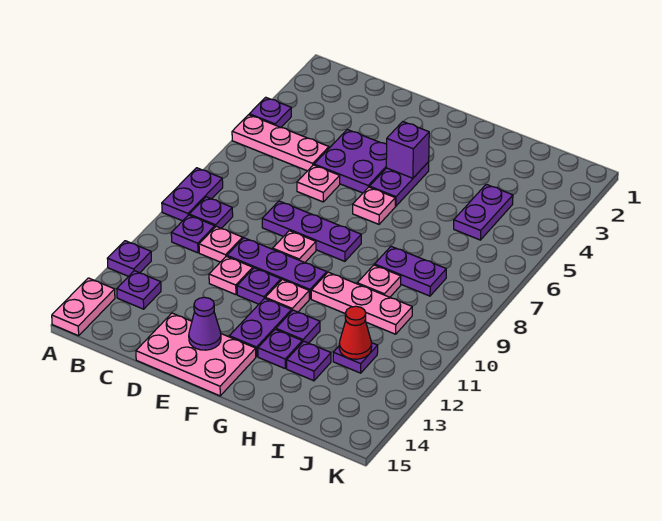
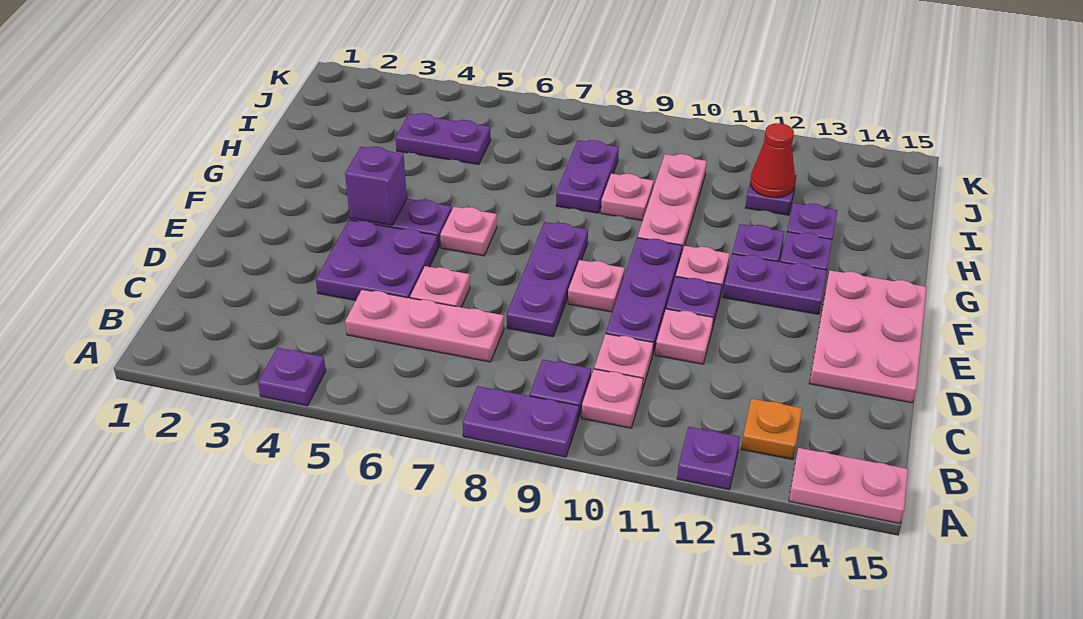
pink plate A5:C5 level 1 -> pink plate C5:C7 level 1
purple plate B10 level 1 -> pink plate B10 level 1
purple plate B13 level 1 -> orange plate B13 level 1
purple cone E14 level 2 -> none

